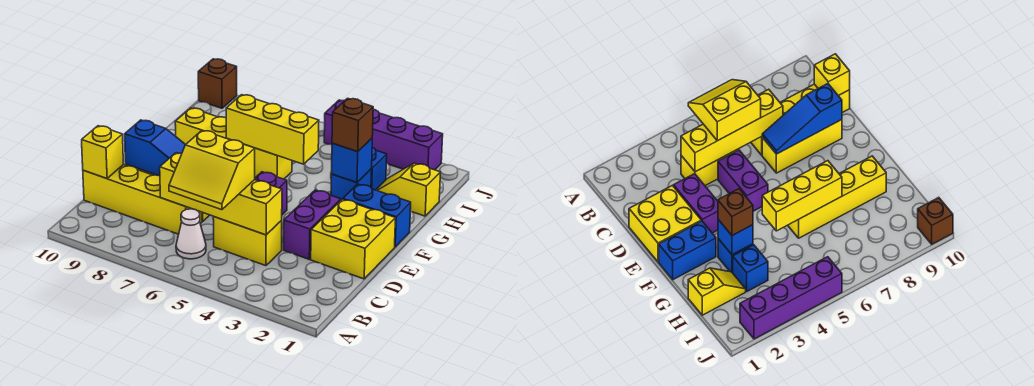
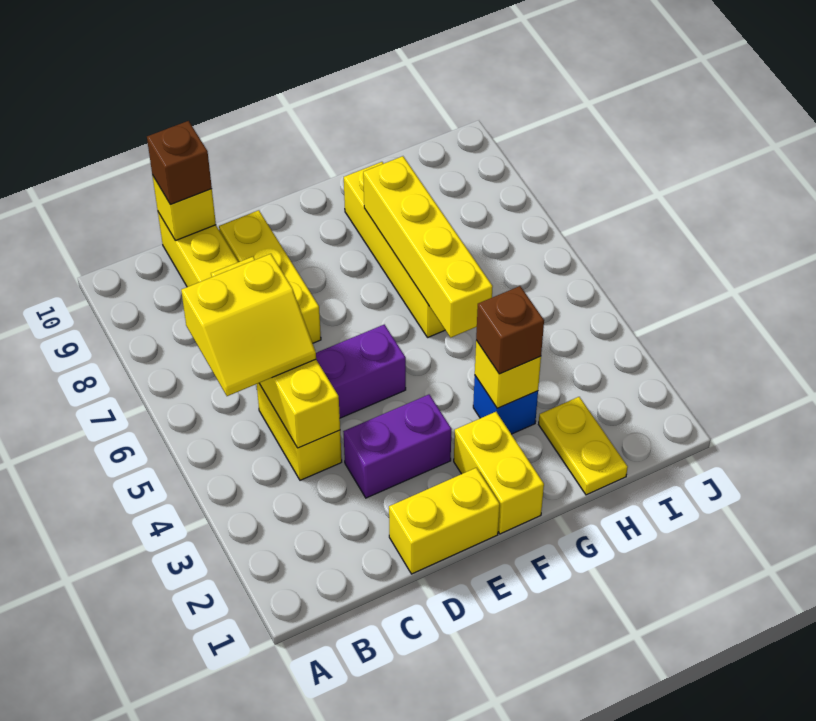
yellow slope B5:C6 level 3 top C -> yellow slope B5:C6 level 3 top 6
white cone B6 level 1 -> none
yellow brick D1:E2 level 1 -> yellow brick D1:E1 level 1
blue slope D7:D9 level 2 top 9 -> none
blue brick F1:F2 level 1 -> yellow brick F1:F2 level 1
blue brick G3 level 2 -> yellow brick G3 level 2
yellow brick G5:G7 level 2 -> yellow brick G5:G8 level 2
yellow slope H1:H2 level 1 top 1 -> yellow plate H1:H2 level 1
blue brick H3 level 1 -> none
purple brick J2:J5 level 1 -> none
brown brick J10 level 1 -> brown brick C10 level 3

